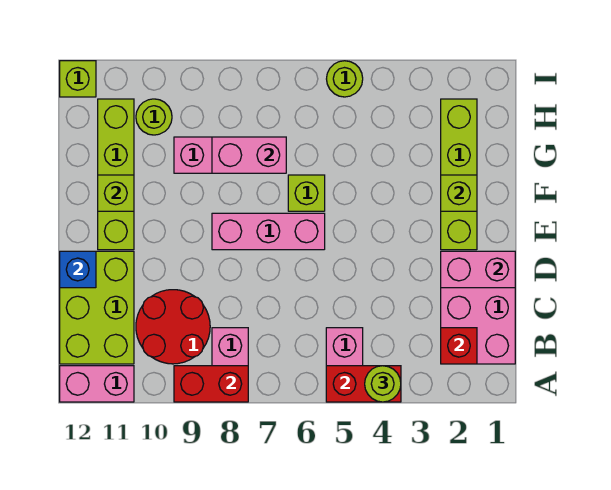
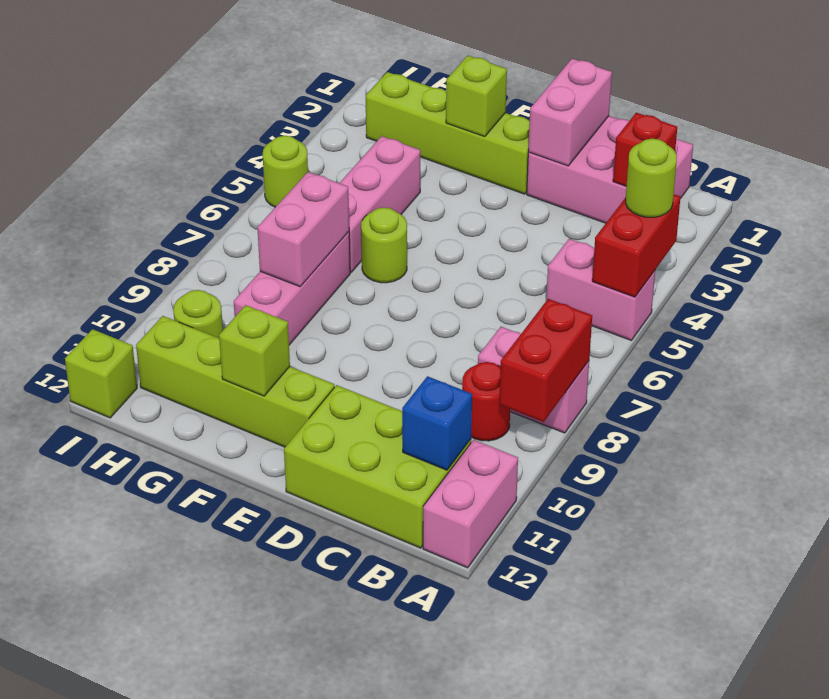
red round brick B9:C10 level 1 -> red round brick B9 level 1
blue brick D12 level 2 -> blue brick B11 level 2
pink brick E6:E8 level 1 -> pink brick G4:G6 level 1
lime brick F6 level 1 -> lime round brick F6 level 1

